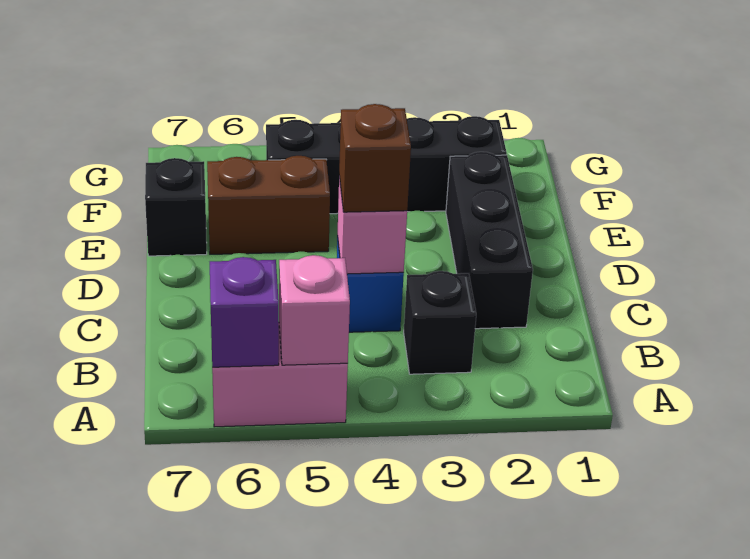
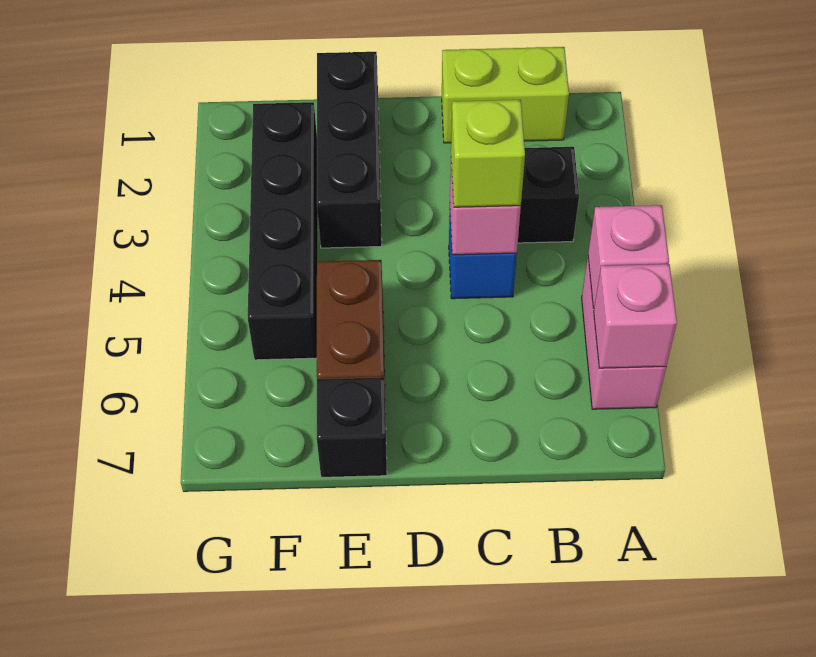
purple brick A6 level 2 -> pink brick A6 level 2
none -> lime brick B1:C1 level 1
black brick C2:E2 level 1 -> black brick E1:E3 level 1
brown brick C4 level 3 -> lime brick C4 level 3

